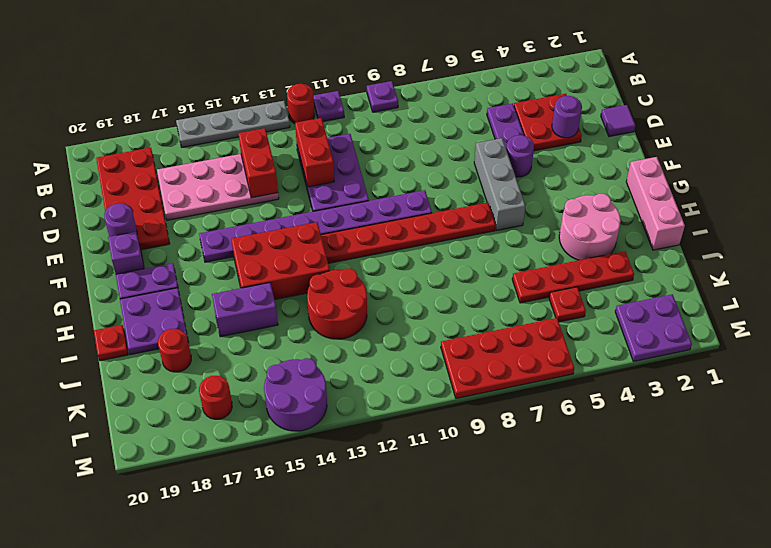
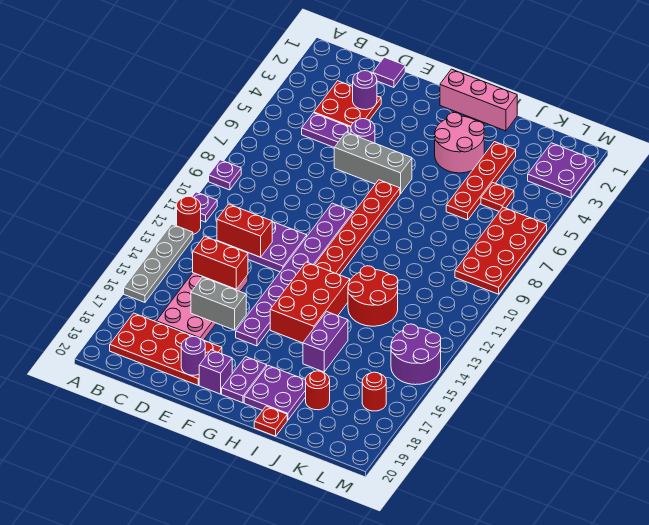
none -> grey brick D16:E16 level 2

